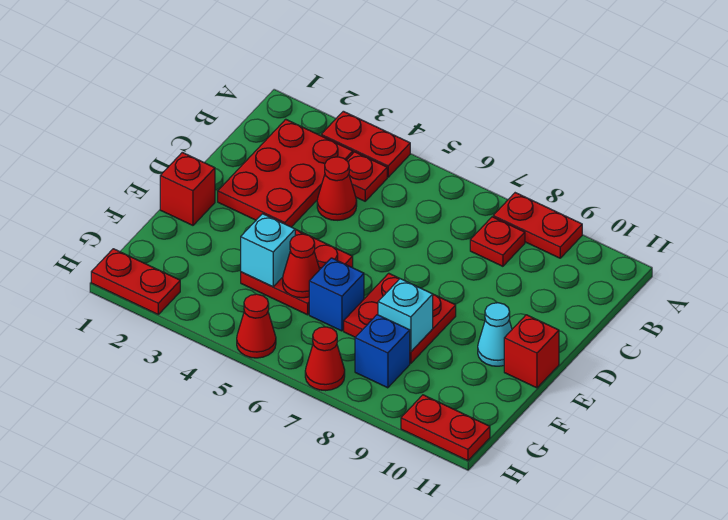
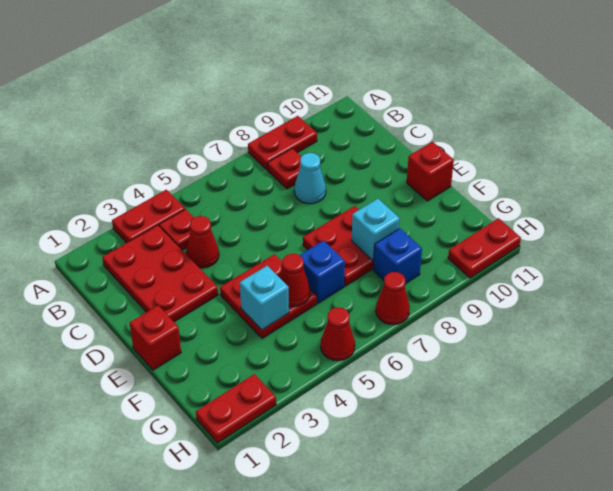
cyan cone E10 level 1 -> cyan cone C8 level 1

